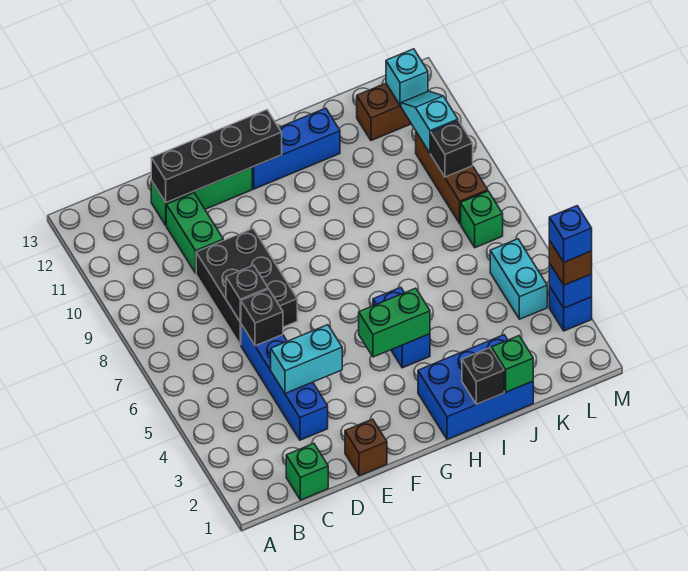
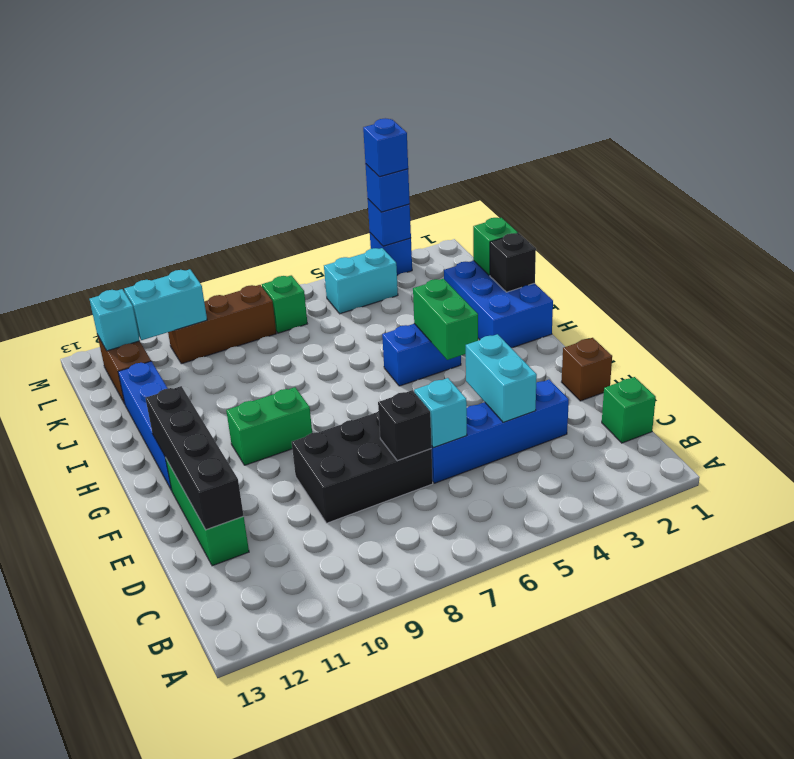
black brick D6 level 2 -> cyan brick D6 level 2
green brick D10:D11 level 1 -> green brick G9:G10 level 1
blue brick G12:I12 level 1 -> blue brick G12:J12 level 1
black brick L9 level 2 -> none
cyan slope L10:L11 level 2 top 10 -> cyan brick L10:L11 level 2
brown brick M3 level 3 -> blue brick M3 level 3

